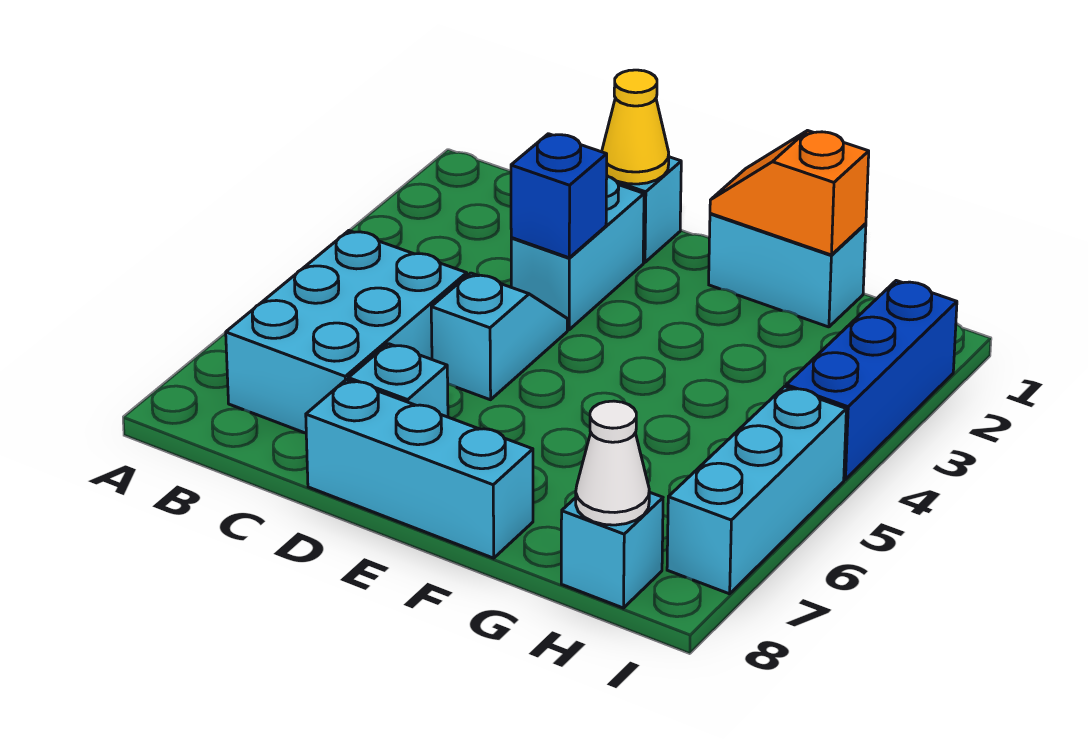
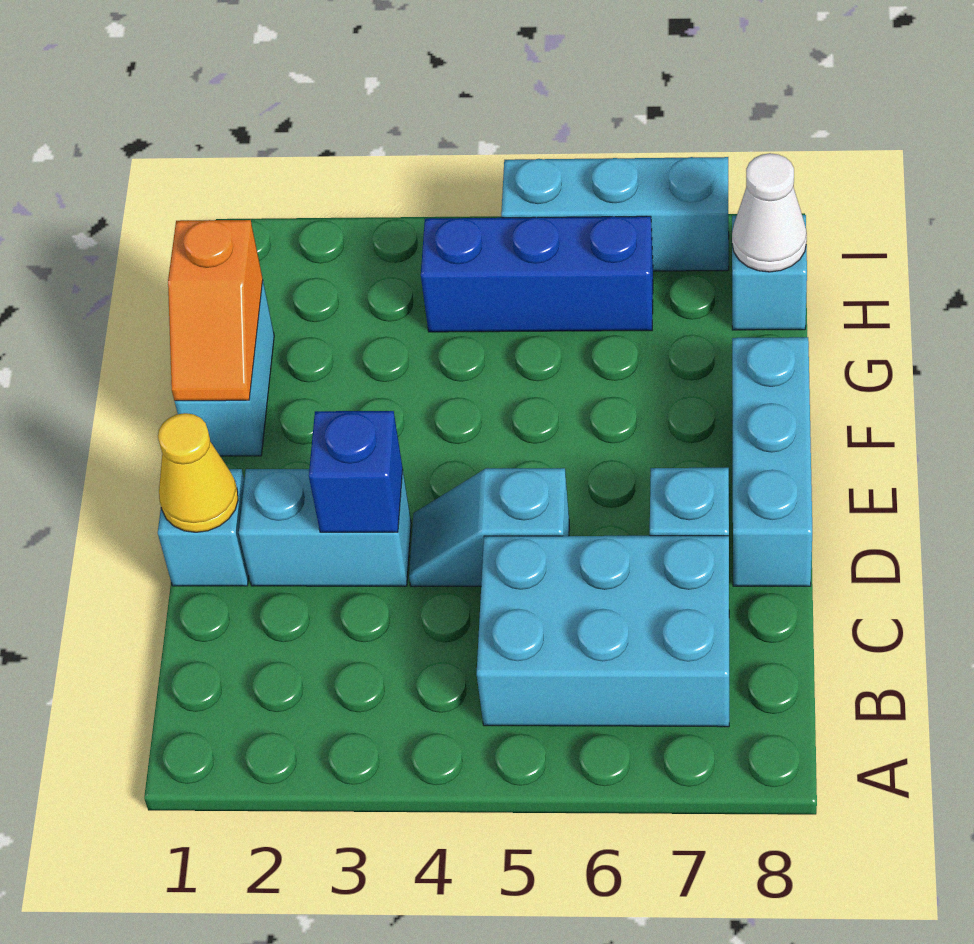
blue brick I2:I4 level 1 -> blue brick H4:H6 level 1

